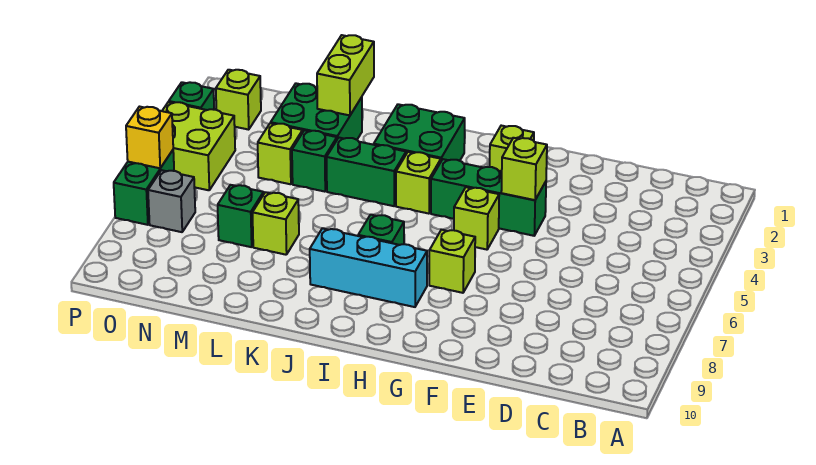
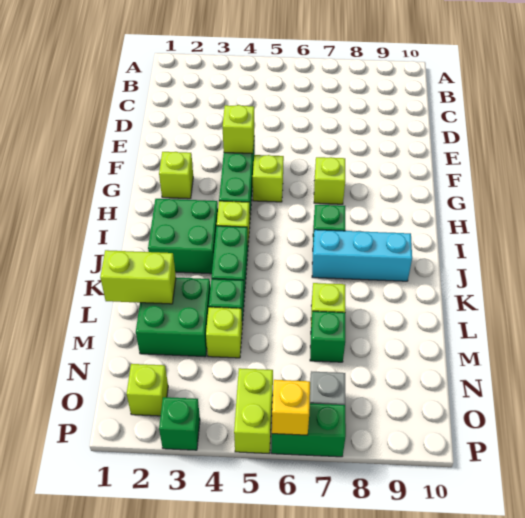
cyan brick H8:J8 level 1 -> cyan brick J7:J9 level 1
lime brick O4:P5 level 1 -> lime brick O5:P5 level 1

